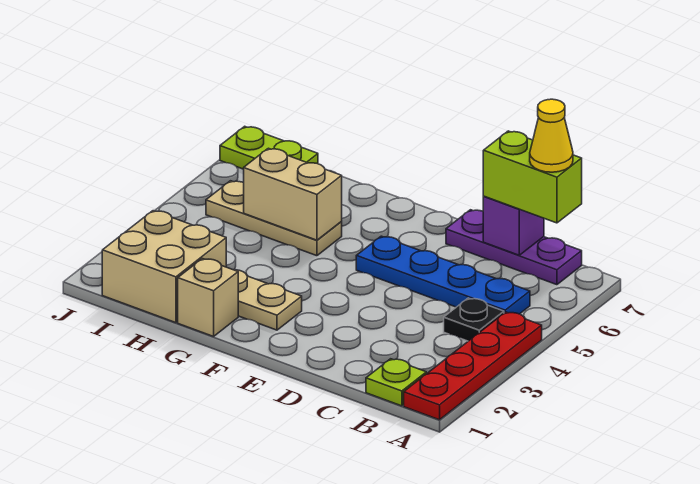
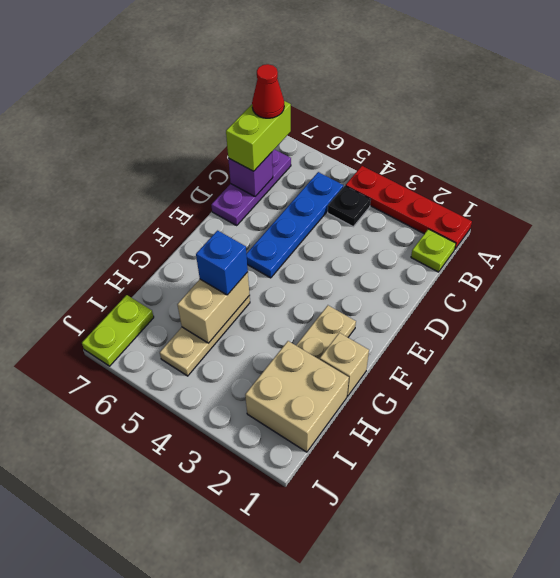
yellow cone B7 level 4 -> red cone B7 level 4
none -> blue brick G5 level 3

